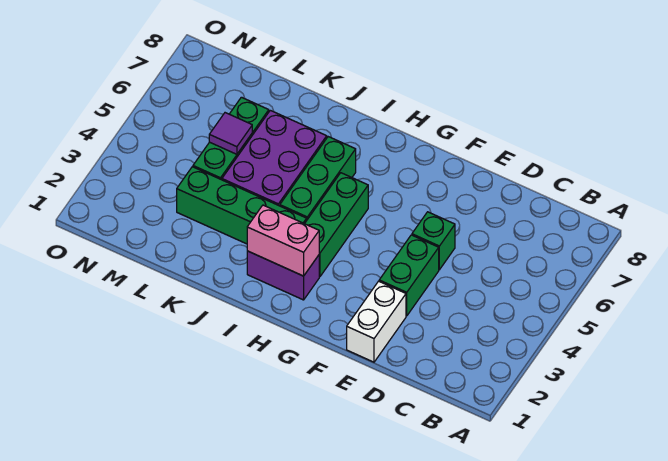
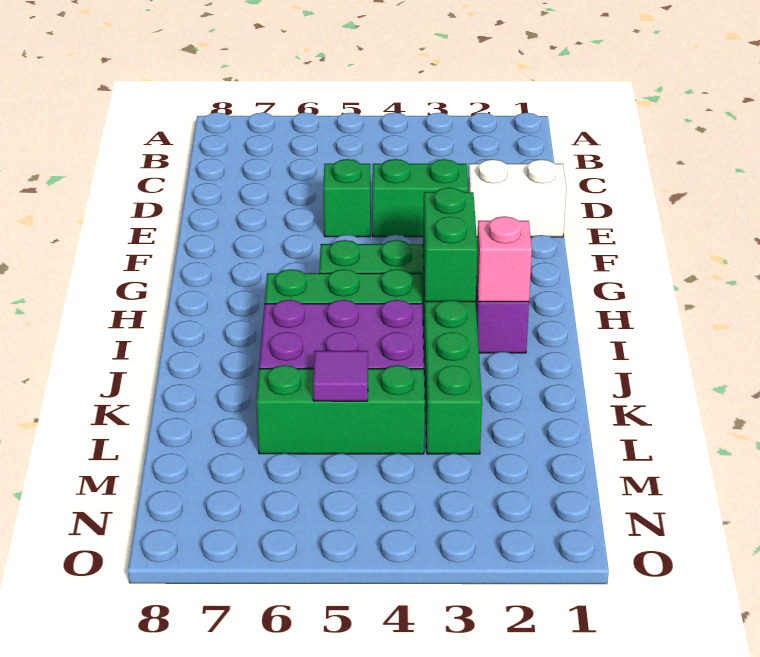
pink brick H2:I2 level 2 -> pink brick I2 level 2
none -> green brick H3:I3 level 2

